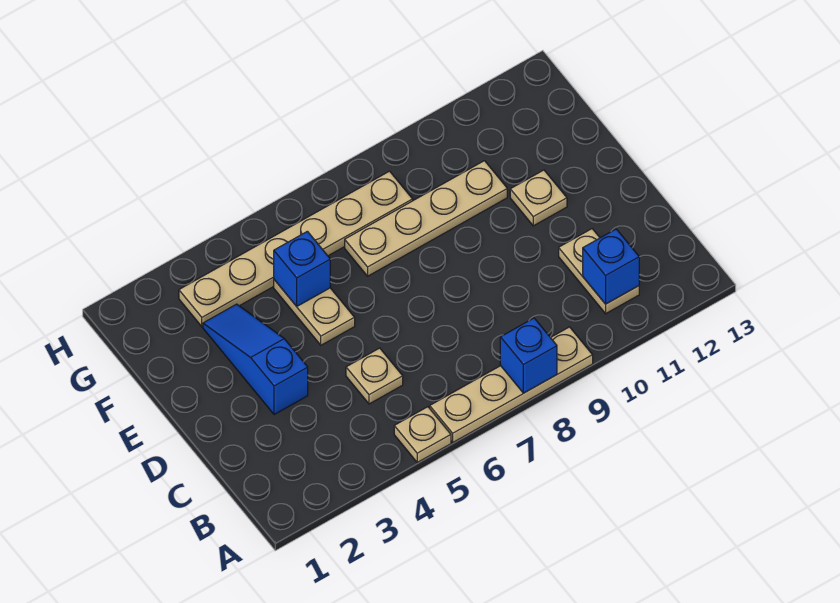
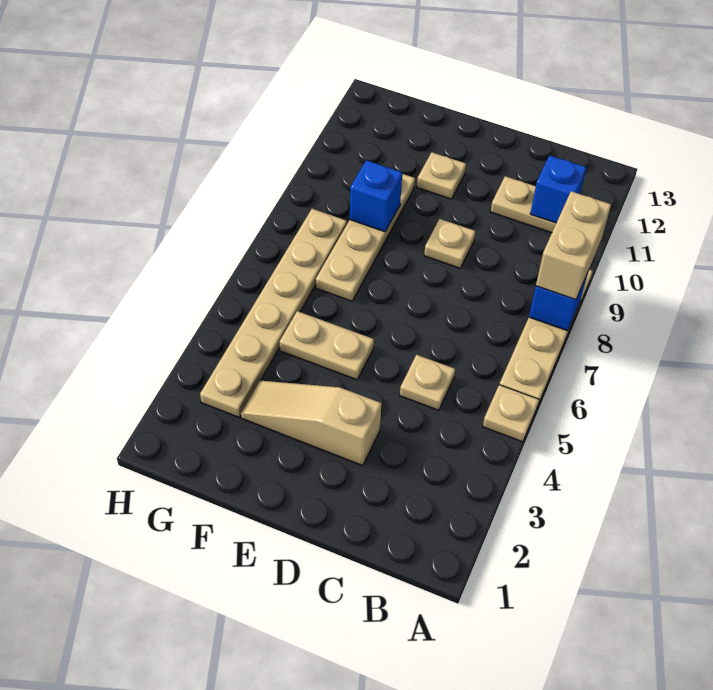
none -> tan brick A8:A9 level 3
blue slope D3:F3 level 1 top D -> tan slope D3:F3 level 1 top D
none -> tan plate D9 level 1
blue brick F5 level 2 -> blue brick F9 level 2

